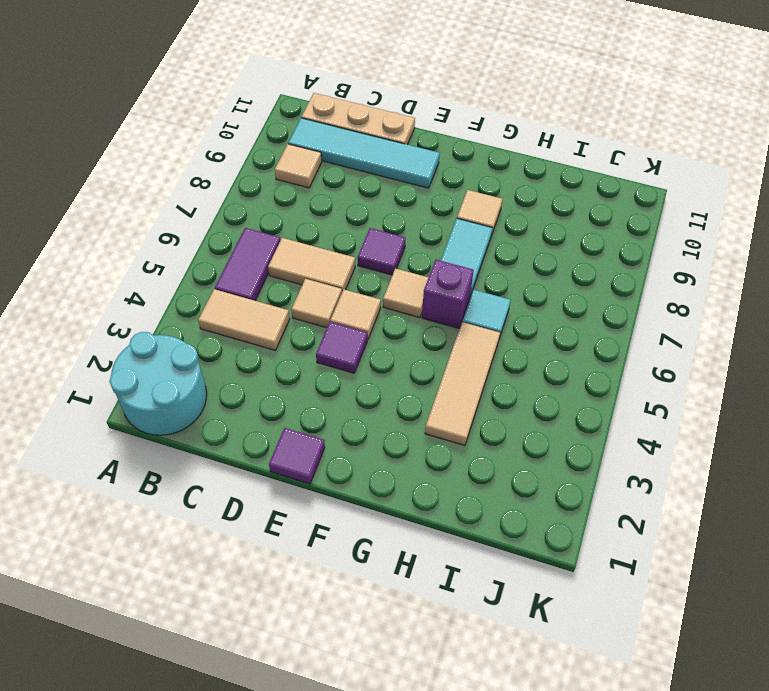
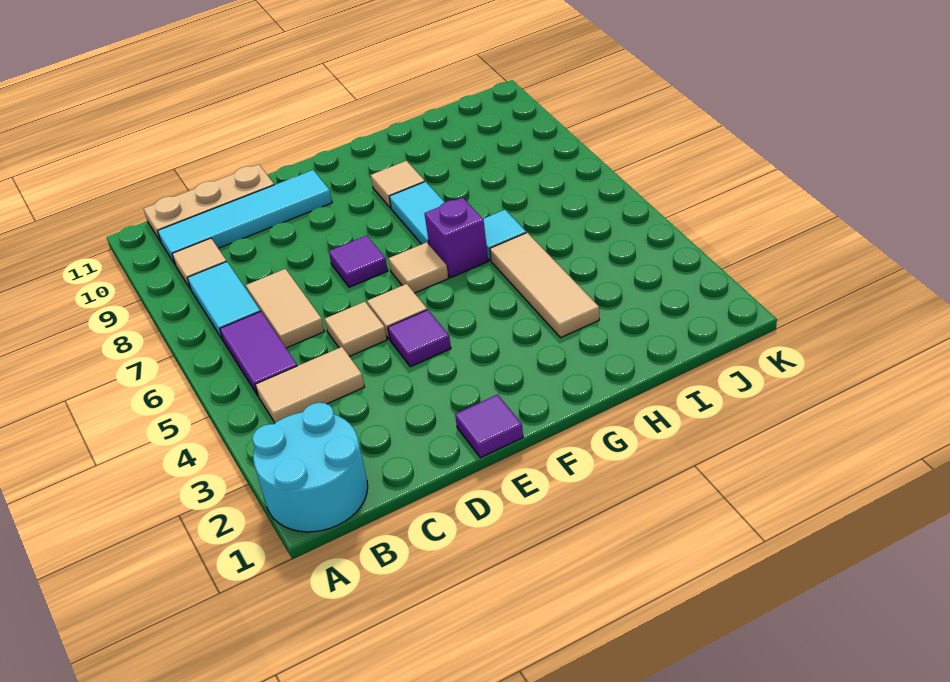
none -> cyan tile B7:B8 level 1
tan tile C6:D6 level 1 -> tan tile C6:C7 level 1

